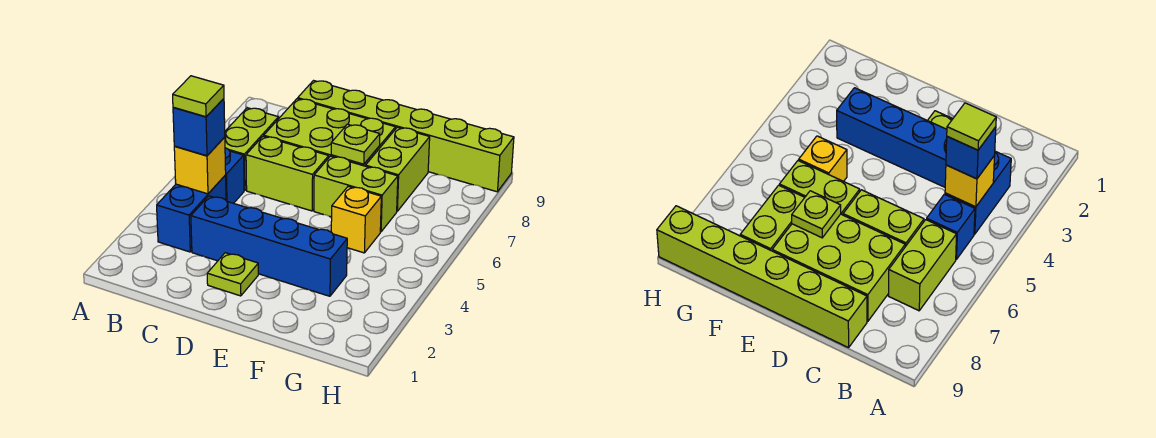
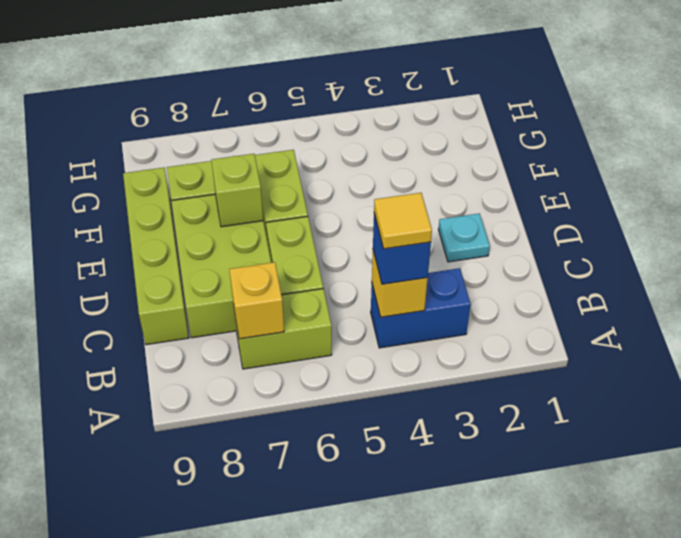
lime tile B4 level 4 -> yellow tile B4 level 4
blue brick B5 level 1 -> none
blue brick C3:F3 level 1 -> none
lime brick C9:H9 level 1 -> lime brick C9:F9 level 1
lime plate D2 level 1 -> cyan plate D2 level 1
lime plate E7 level 2 -> lime brick E7 level 2
yellow brick F5 level 1 -> yellow brick B7 level 2

